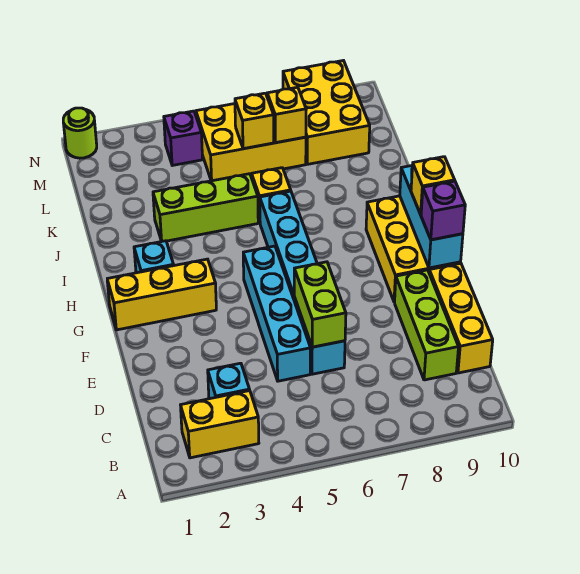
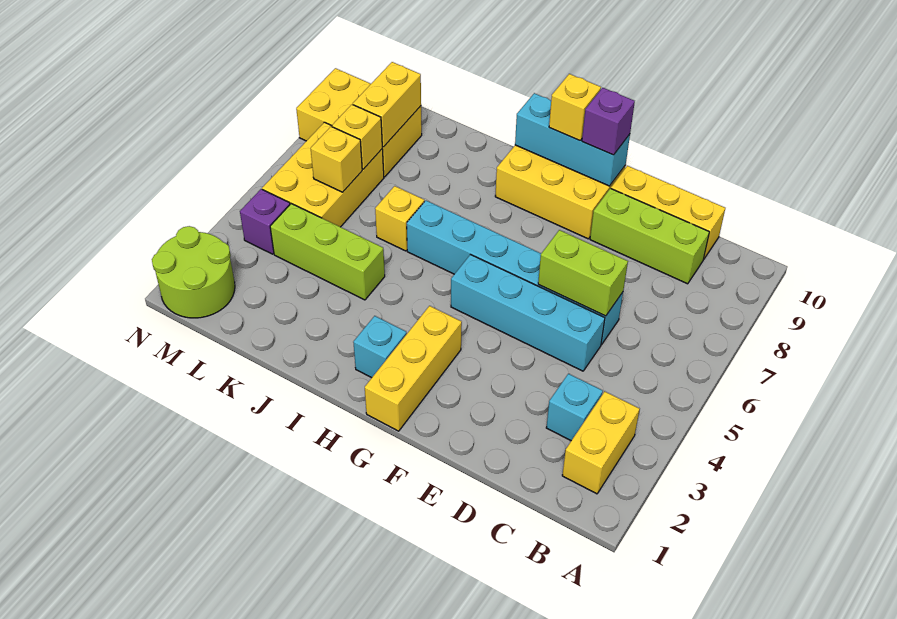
lime brick J3:J5 level 1 -> lime brick J4:L4 level 1
none -> yellow brick L8:L9 level 2
lime round brick N1 level 1 -> lime round brick M1:N2 level 1

